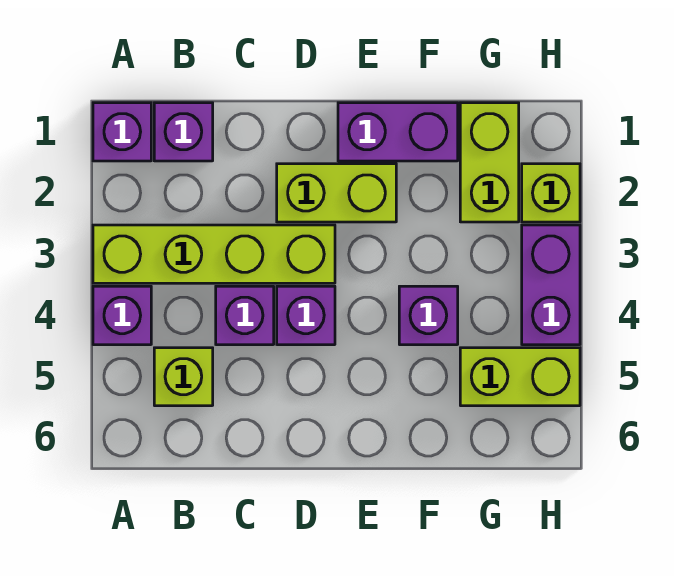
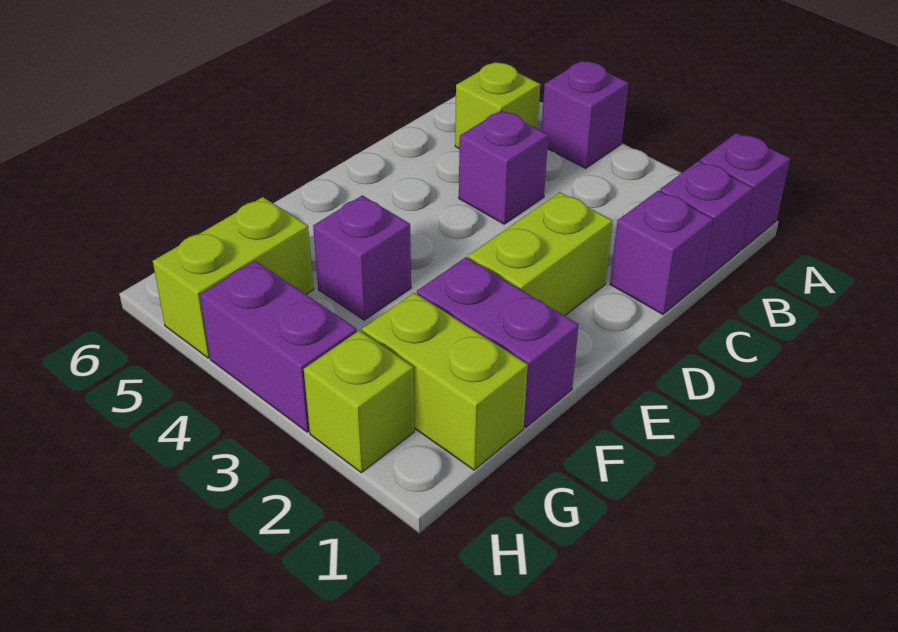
lime brick A3:D3 level 1 -> none
purple brick D4 level 1 -> purple brick C1 level 1
purple brick E1:F1 level 1 -> purple brick F1:F2 level 1

